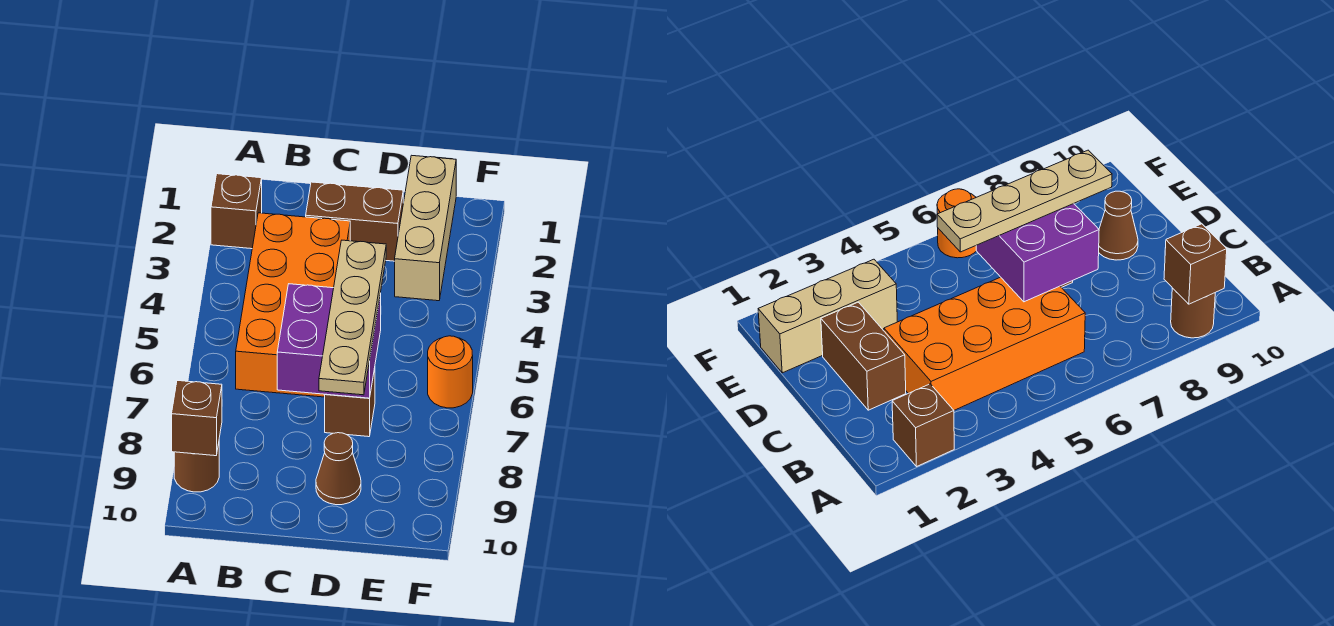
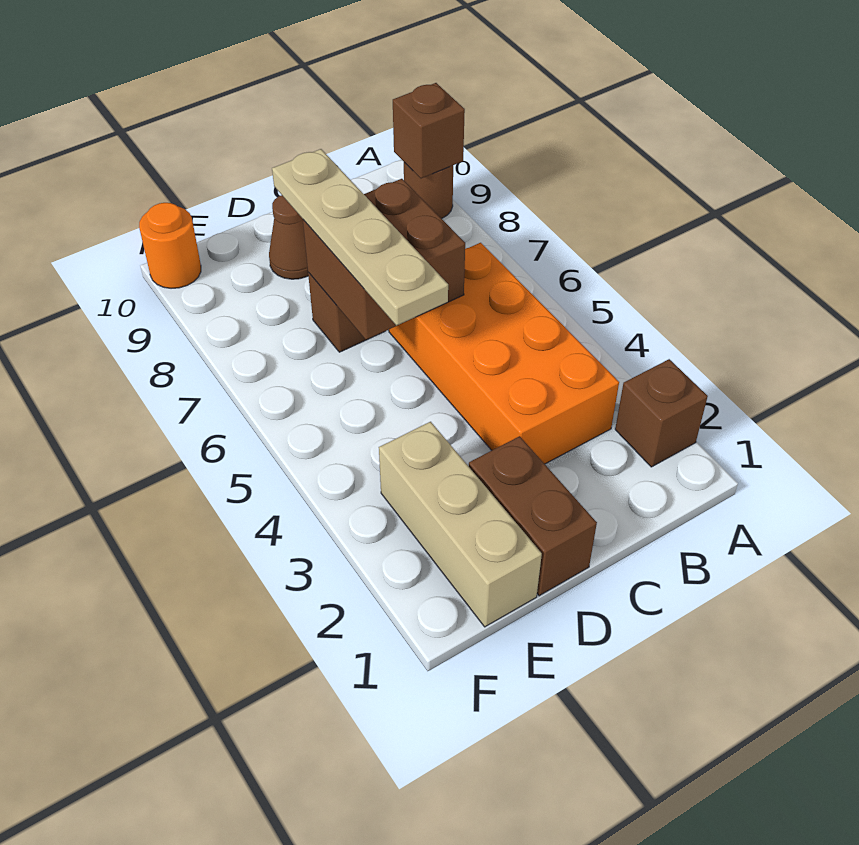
brown brick C2:D2 level 1 -> brown brick D1:D2 level 1
purple brick C6:D7 level 2 -> brown brick C6:D7 level 2
orange round brick F6 level 1 -> orange round brick F10 level 1

